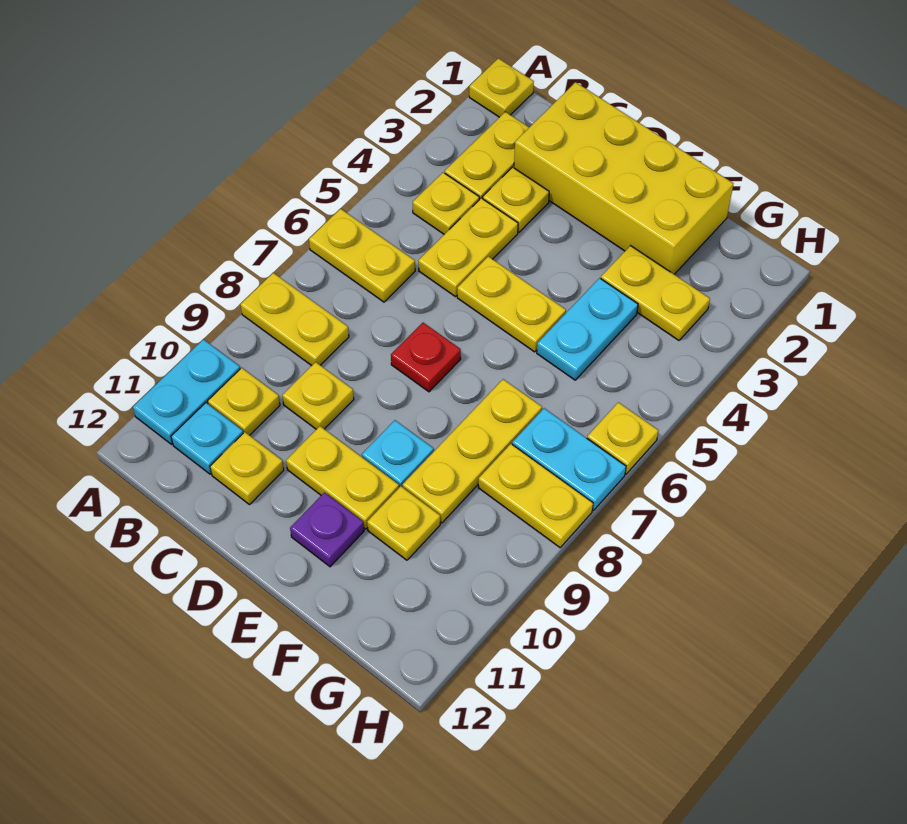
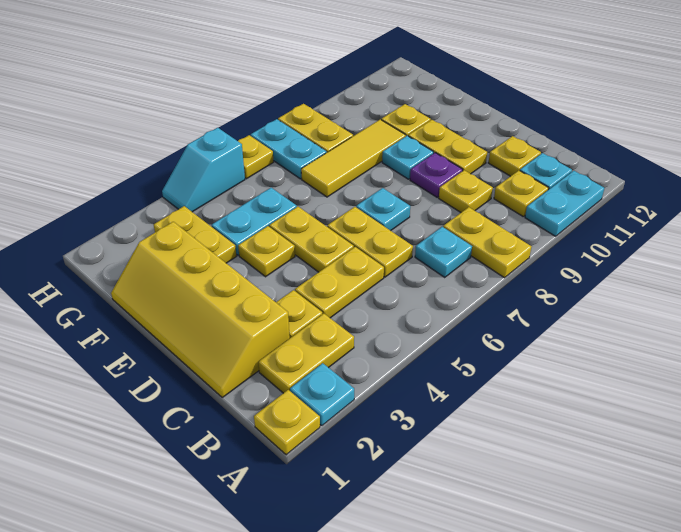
none -> cyan plate A2 level 1
yellow plate A6:B6 level 1 -> yellow plate C6:D6 level 1
yellow plate B4 level 1 -> yellow plate E4 level 1
none -> cyan plate B7 level 1
yellow brick C1:F2 level 1 -> yellow slope C1:F2 level 1 top 2
red plate D7 level 1 -> cyan plate D7 level 1
purple plate E11 level 1 -> purple plate D9 level 1
yellow plate F7:F9 level 1 -> yellow tile F7:F9 level 1
none -> cyan slope H4:H5 level 1 top 5

